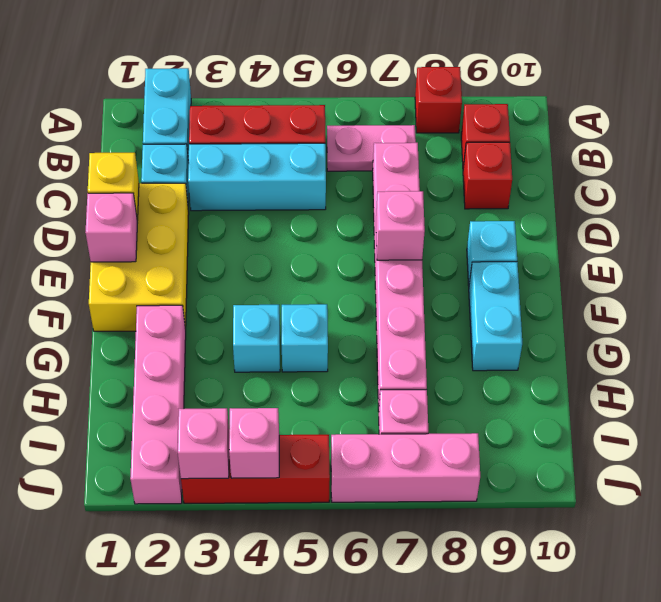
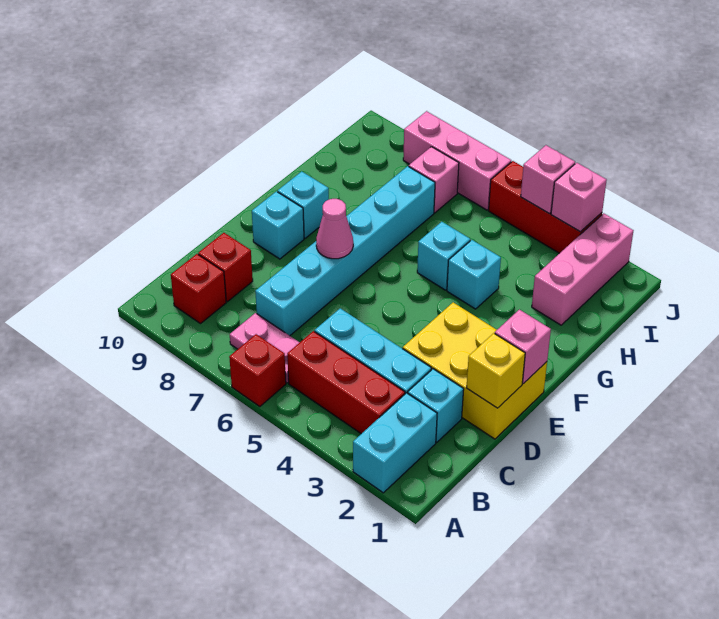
red brick A8 level 1 -> red brick A6 level 1
pink brick C7:H7 level 1 -> cyan brick C7:H7 level 1
yellow brick D1:F2 level 1 -> yellow brick D1:E3 level 1
pink brick E7 level 2 -> pink cone E7 level 2
cyan brick F9:G9 level 1 -> cyan brick F9 level 1
pink brick G2:J2 level 1 -> pink brick H2:J2 level 1

